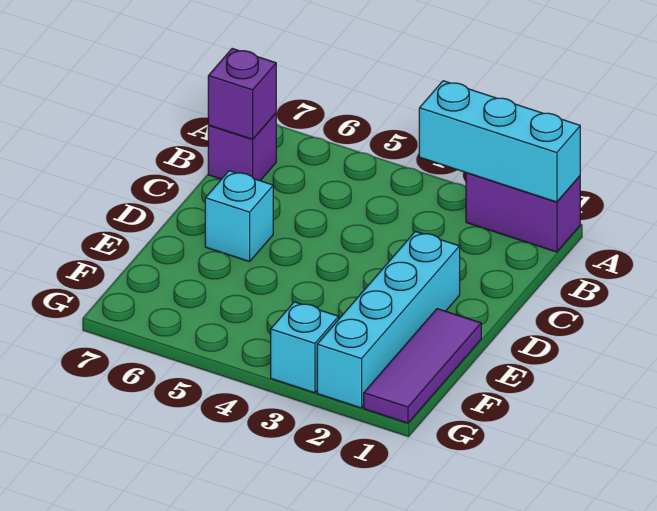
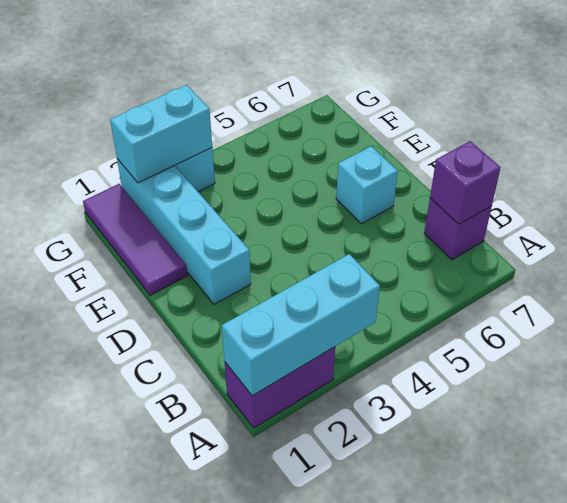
none -> cyan brick G2:G3 level 2

